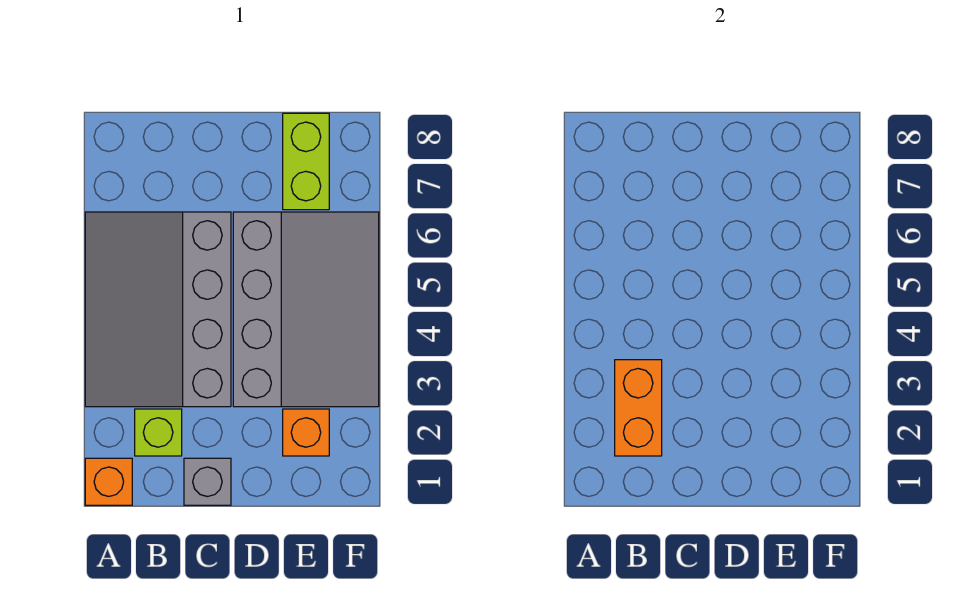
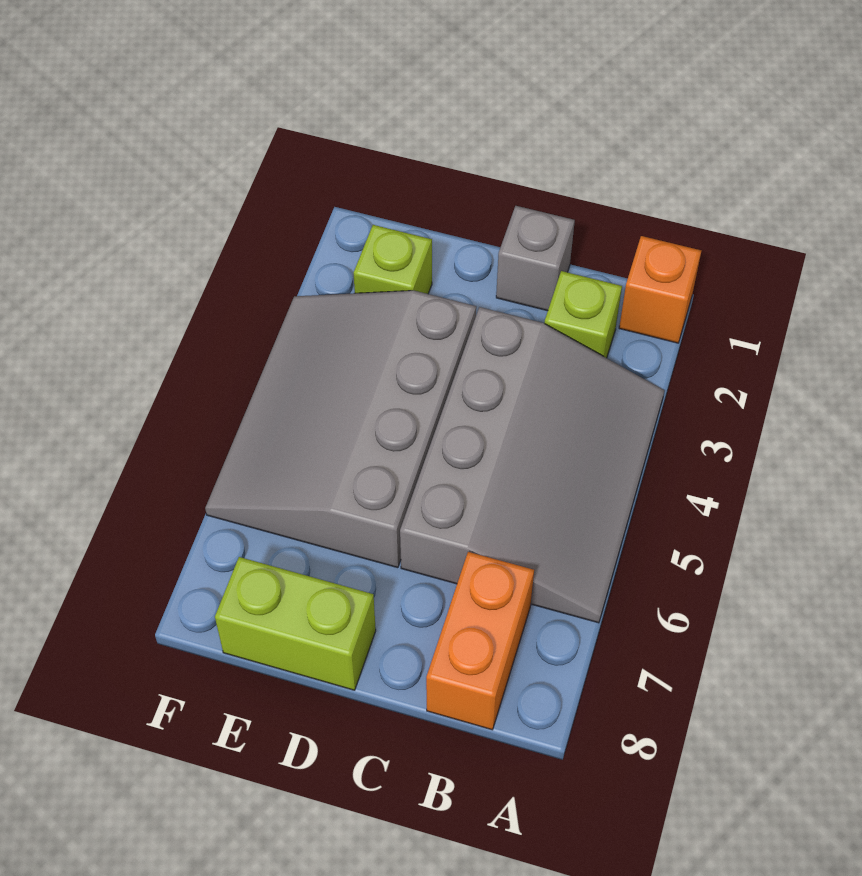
orange brick B2:B3 level 2 -> orange brick B7:B8 level 1
orange brick E2 level 1 -> lime brick E2 level 1
lime brick E7:E8 level 1 -> lime brick D8:E8 level 1

